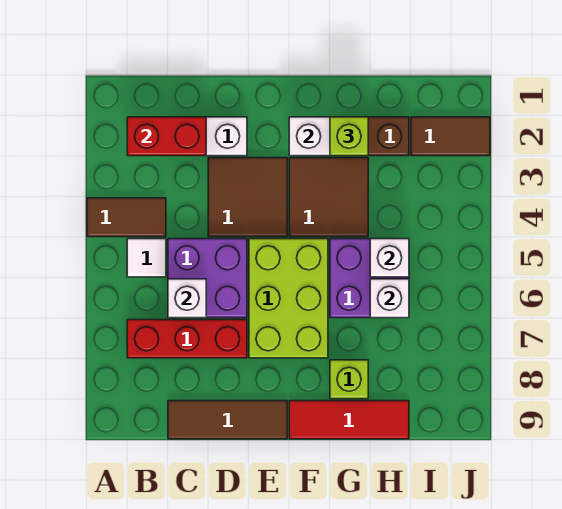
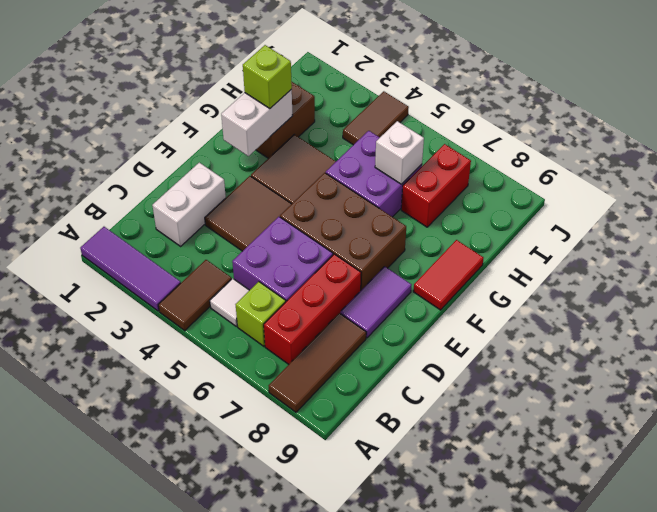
none -> purple tile A1:A3 level 1
red brick B2:C2 level 2 -> red brick H7:I7 level 1
white brick C6 level 2 -> none
brown tile C9:E9 level 1 -> brown tile A8:C8 level 1
none -> purple tile D8:E8 level 1
lime brick E5:F7 level 1 -> brown brick E5:F7 level 1
red tile F9:H9 level 1 -> red tile F9:G9 level 1
lime brick G8 level 1 -> lime brick B6 level 1
white brick H5 level 2 -> none
brown tile I2:J2 level 1 -> brown tile I4:J4 level 1

